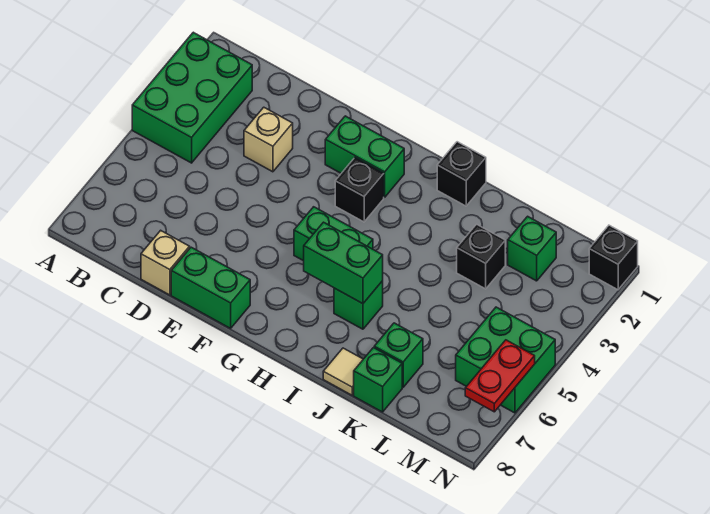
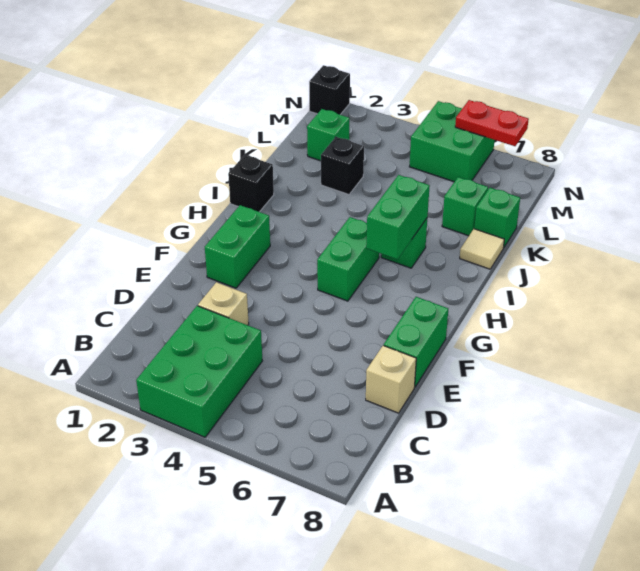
green brick A2:B4 level 1 -> green brick A3:C4 level 1
black brick G3 level 1 -> none

